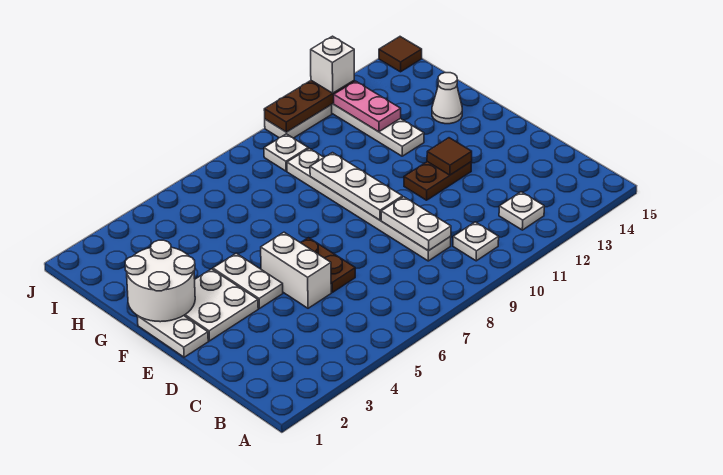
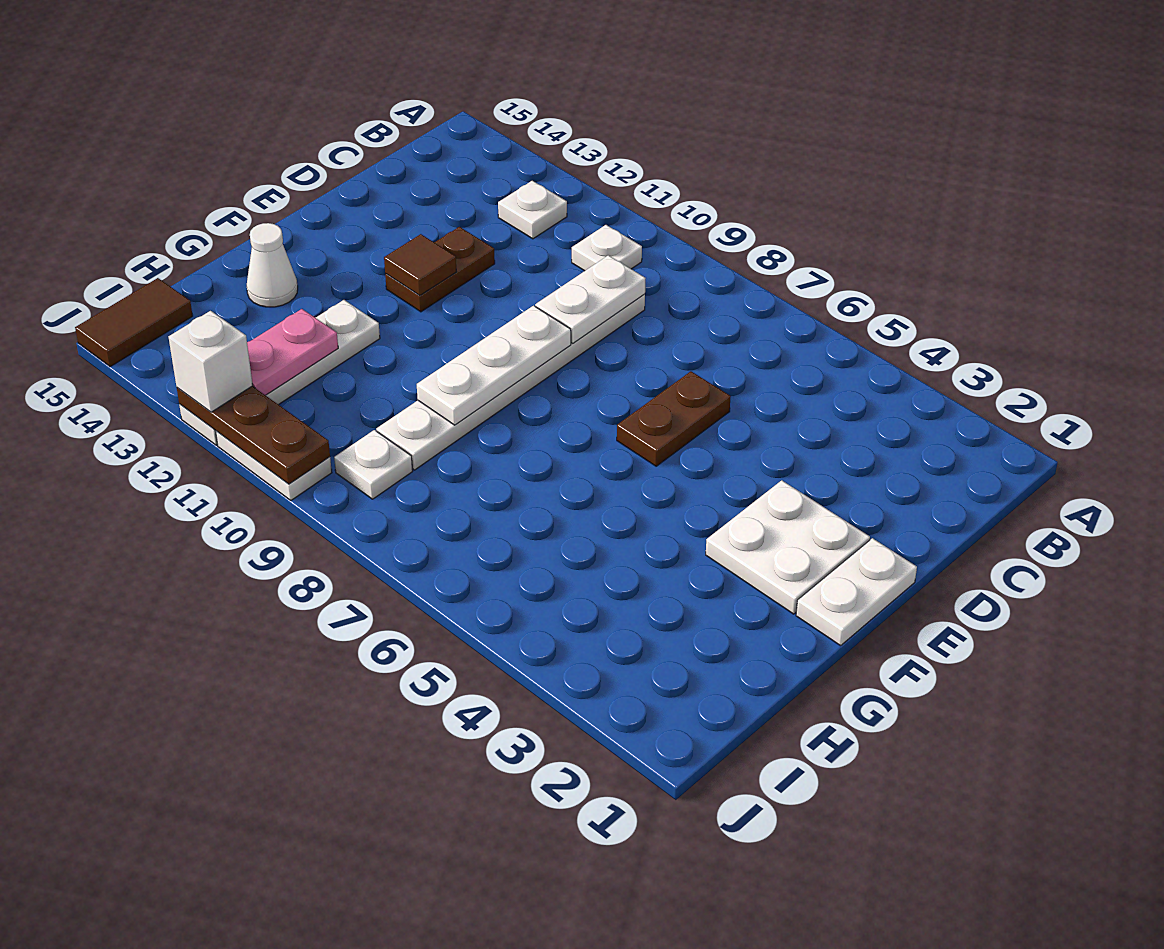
white brick D5:E5 level 1 -> none
white plate E4:F4 level 1 -> none
brown plate E11:E12 level 1 -> brown plate D12:E12 level 1
white round brick F1:G2 level 2 -> none
brown tile J15 level 1 -> brown tile I15:J15 level 1

